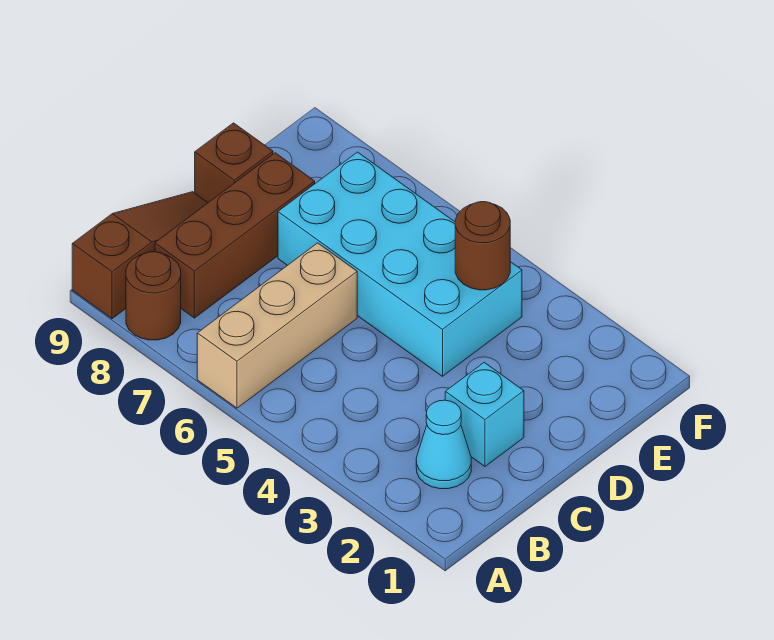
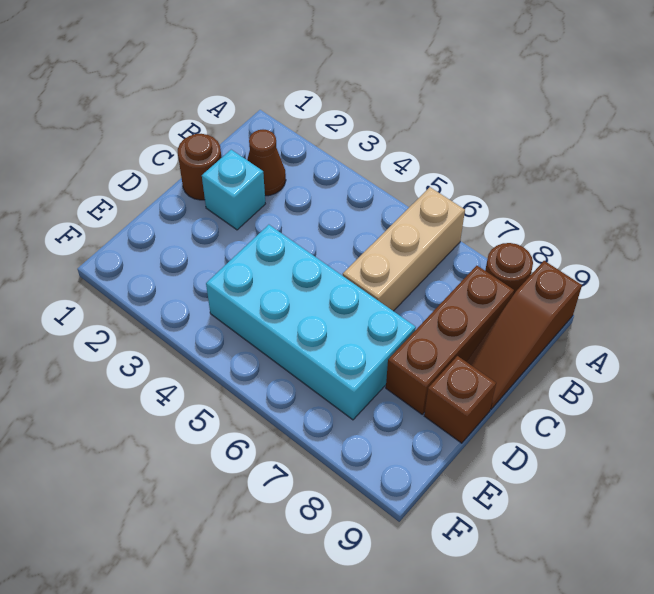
cyan cone B2 level 1 -> brown cone B2 level 1
brown round brick E4 level 2 -> brown round brick C1 level 1

